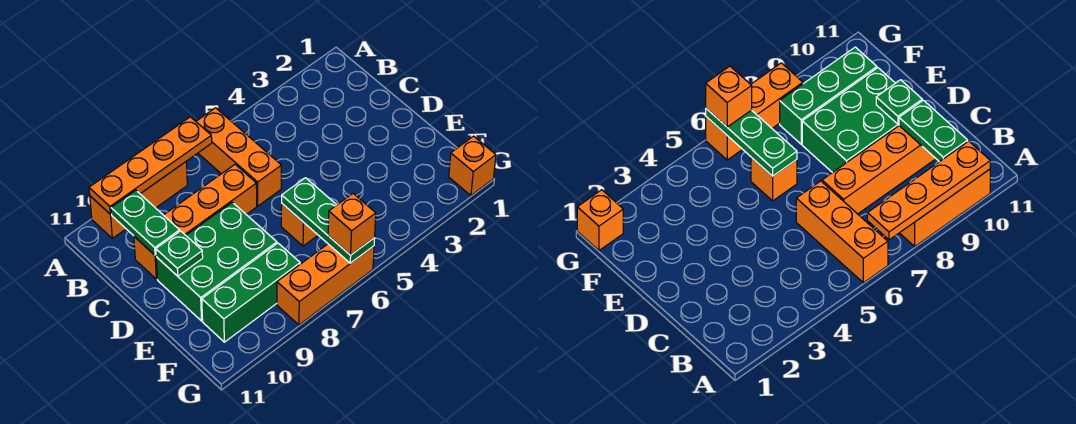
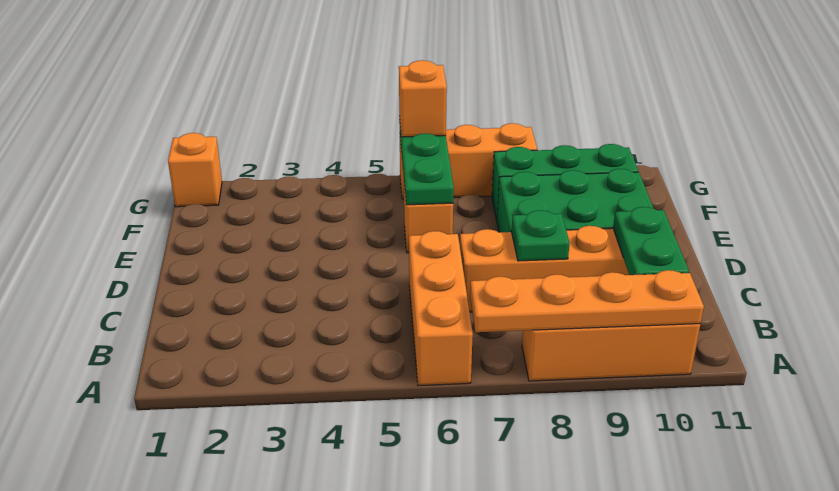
green plate D10 level 2 -> green plate C8 level 2

